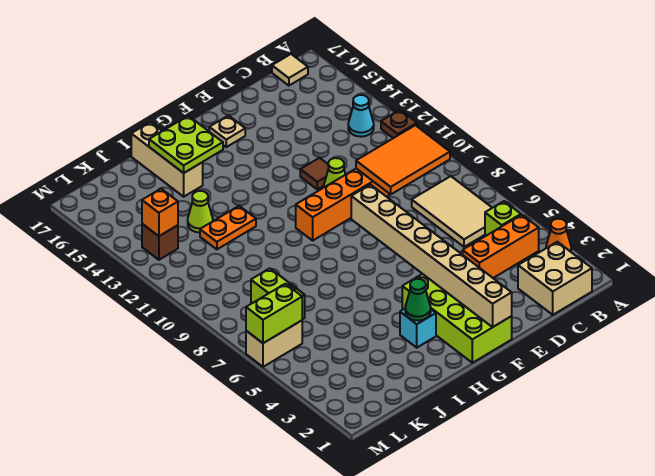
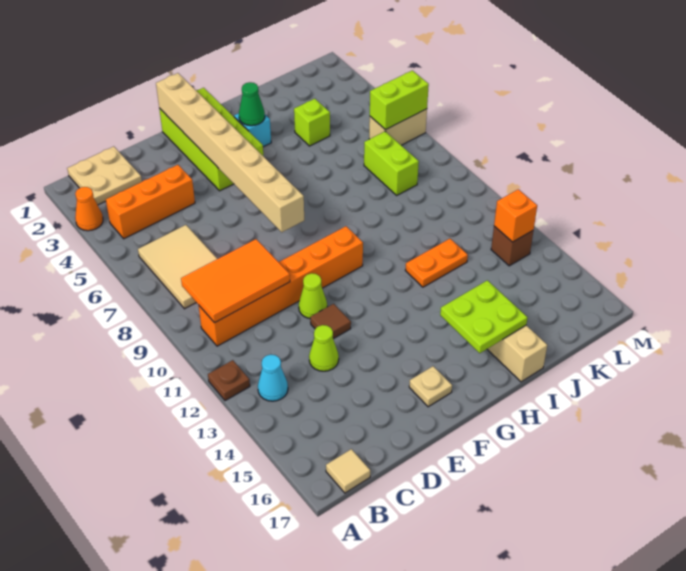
tan brick B1:C2 level 1 -> tan plate B1:C2 level 1
lime brick B5 level 1 -> lime brick J4 level 1
lime cone J13 level 1 -> lime cone D13 level 1

